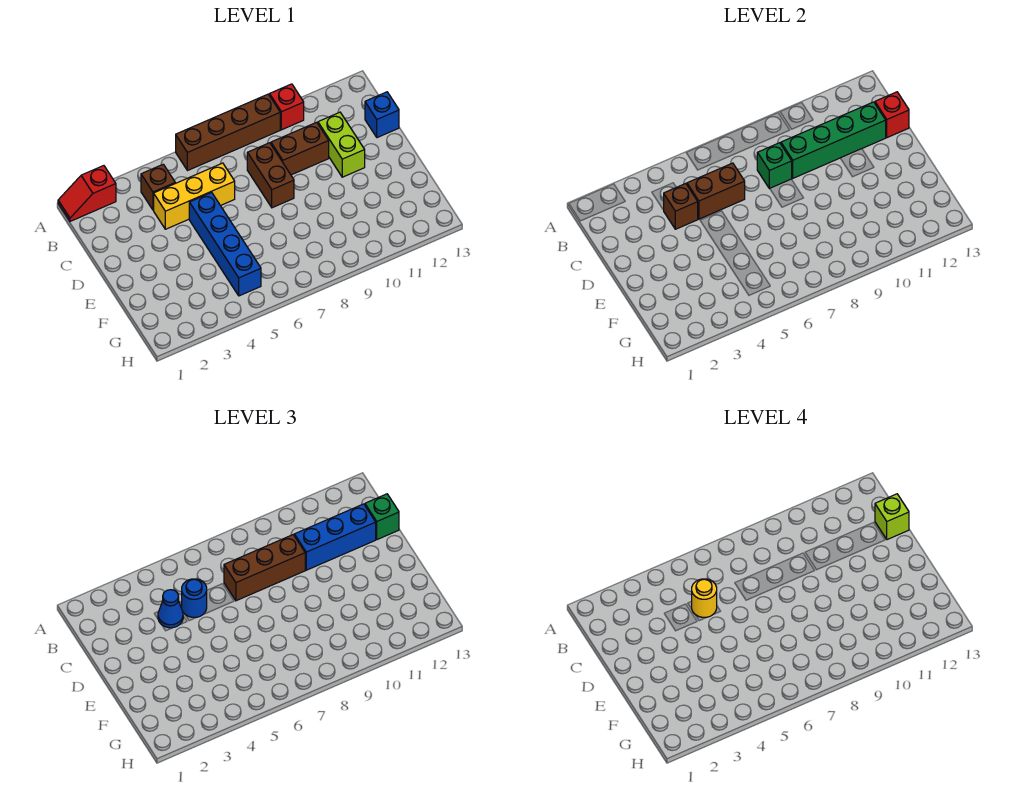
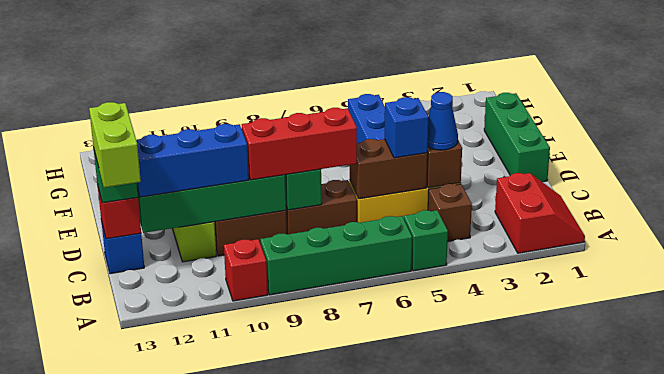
red slope A1:A2 level 1 top 2 -> red slope A1:B2 level 1 top 2
none -> green brick A5 level 1
brown brick A6:A9 level 1 -> green brick A6:A9 level 1
blue round brick C5 level 3 -> blue brick C5 level 3
yellow round brick C5 level 4 -> none
brown brick C7:C9 level 3 -> red brick C7:C9 level 3
brown brick C8:D8 level 1 -> brown brick C7:C8 level 1
lime brick C13 level 4 -> lime brick B13:C13 level 4
none -> green brick D1:F1 level 1

